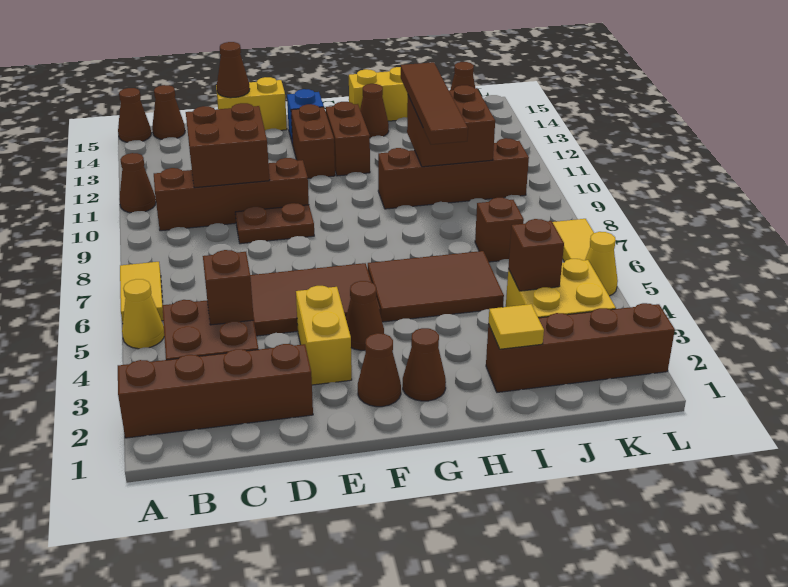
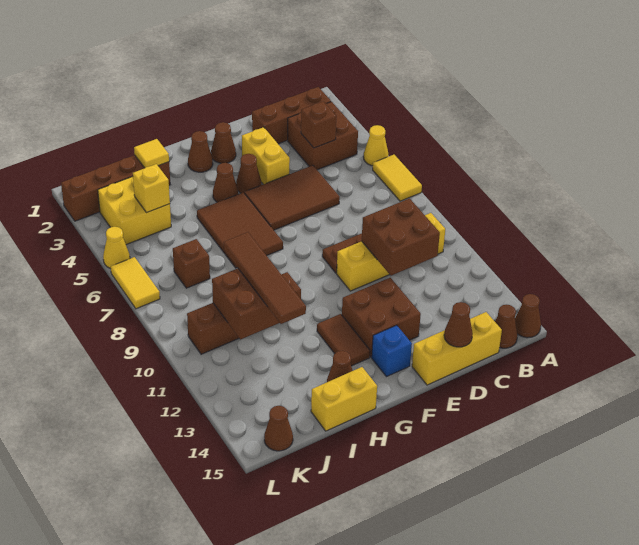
brown brick A2:D2 level 1 -> brown brick B2:D2 level 1
brown cone A11 level 1 -> brown cone G4 level 1
brown brick B10:E10 level 1 -> yellow brick B10:E10 level 1
yellow brick D15:E15 level 1 -> yellow brick C15:E15 level 1
brown brick F12:F13 level 1 -> brown brick E12:F13 level 1
brown tile G5:I6 level 1 -> brown tile G5:H7 level 1
brown brick G12:G13 level 1 -> brown tile G12:G13 level 1
brown brick J4 level 2 -> yellow brick J4 level 2

